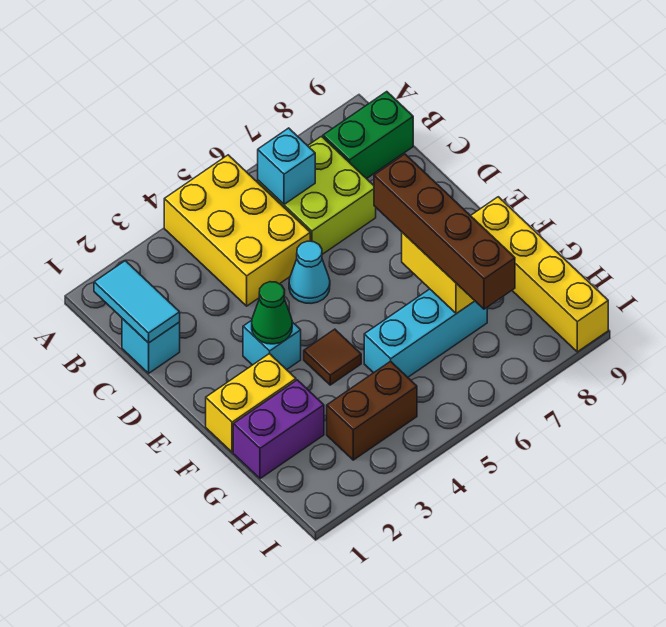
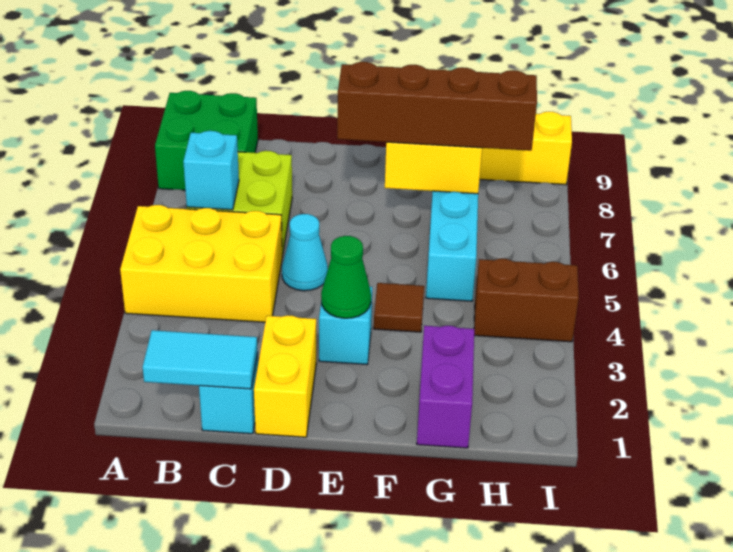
green brick B8:B9 level 1 -> green brick A8:B9 level 1
yellow brick F1:F2 level 1 -> yellow brick D1:D2 level 1
brown brick H3:H4 level 1 -> brown brick H4:I4 level 1

